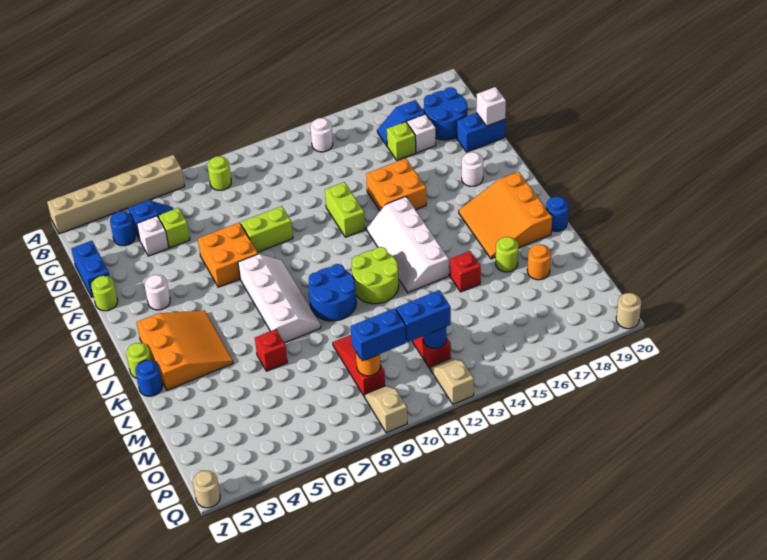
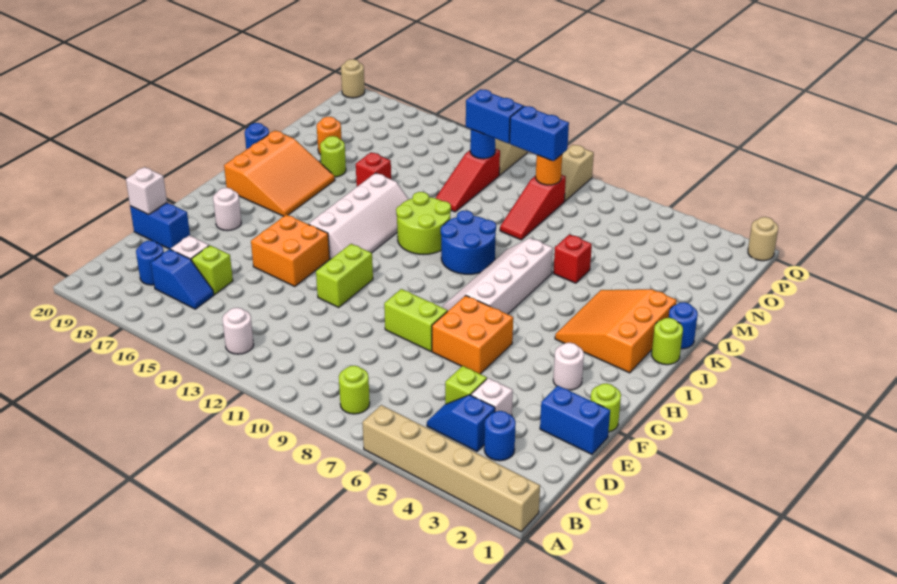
blue round brick C18:D19 level 1 -> blue round brick C18 level 1
blue brick D1:E1 level 1 -> blue brick E1:E2 level 1

